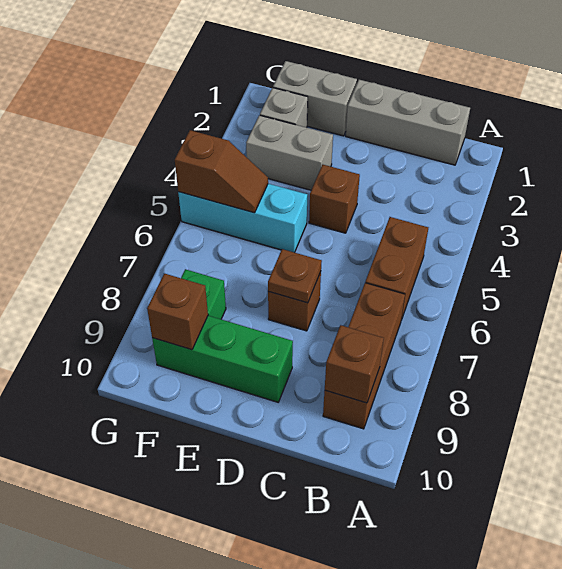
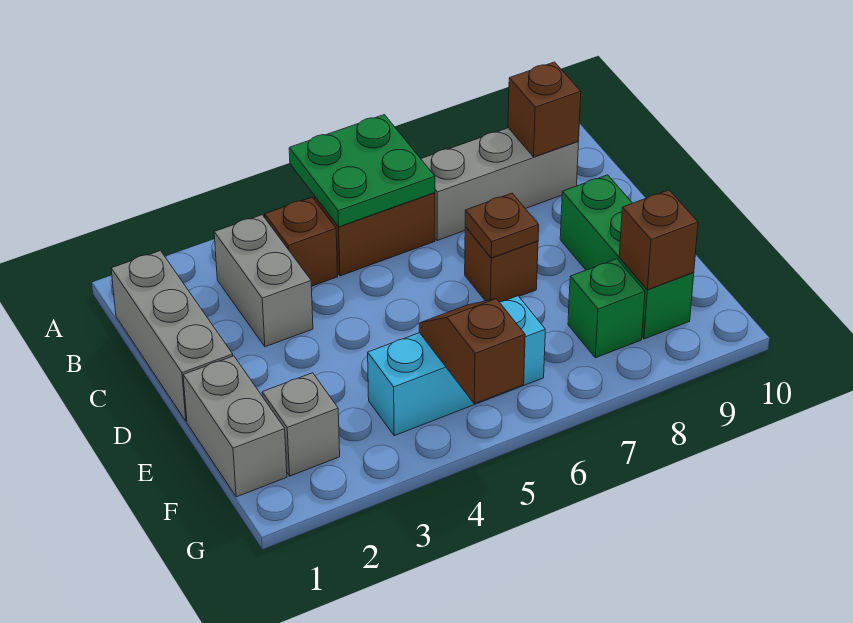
none -> green plate A5:B6 level 2
brown brick B7:B9 level 1 -> grey brick B7:B9 level 1
brown brick D4 level 1 -> brown brick B4 level 1
grey brick E3:F3 level 1 -> grey brick B3:C3 level 1
cyan brick E5:G5 level 1 -> cyan brick F4:F6 level 1

